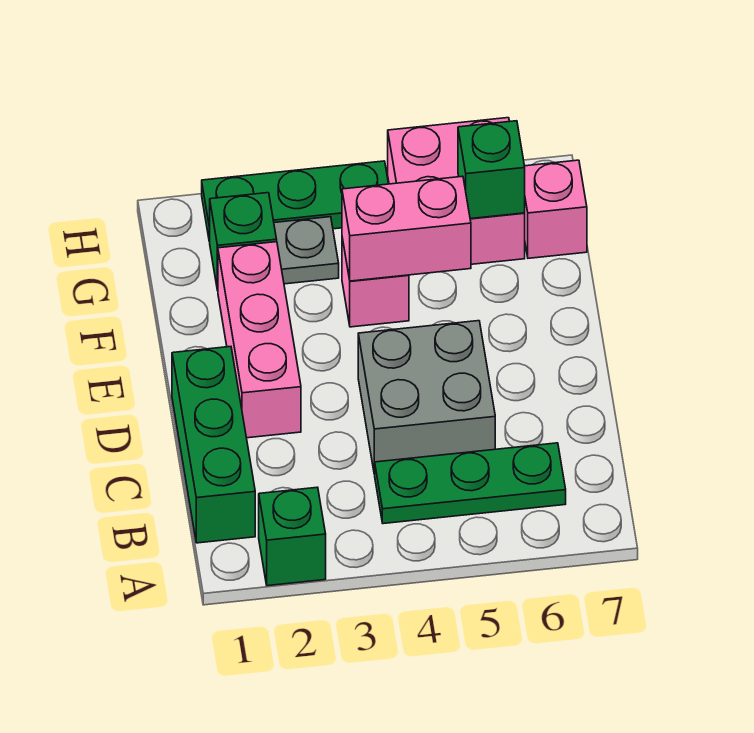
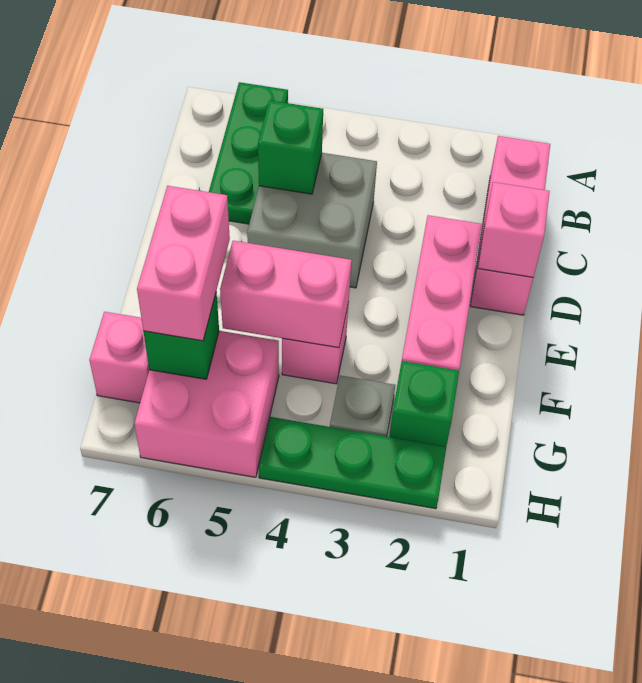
green brick A2 level 1 -> green brick C5 level 2
green brick B1:D1 level 1 -> pink brick B1:D1 level 1
green plate B4:B6 level 1 -> green plate A6:C6 level 1
none -> pink brick D1 level 2
none -> pink brick F6:G6 level 3

